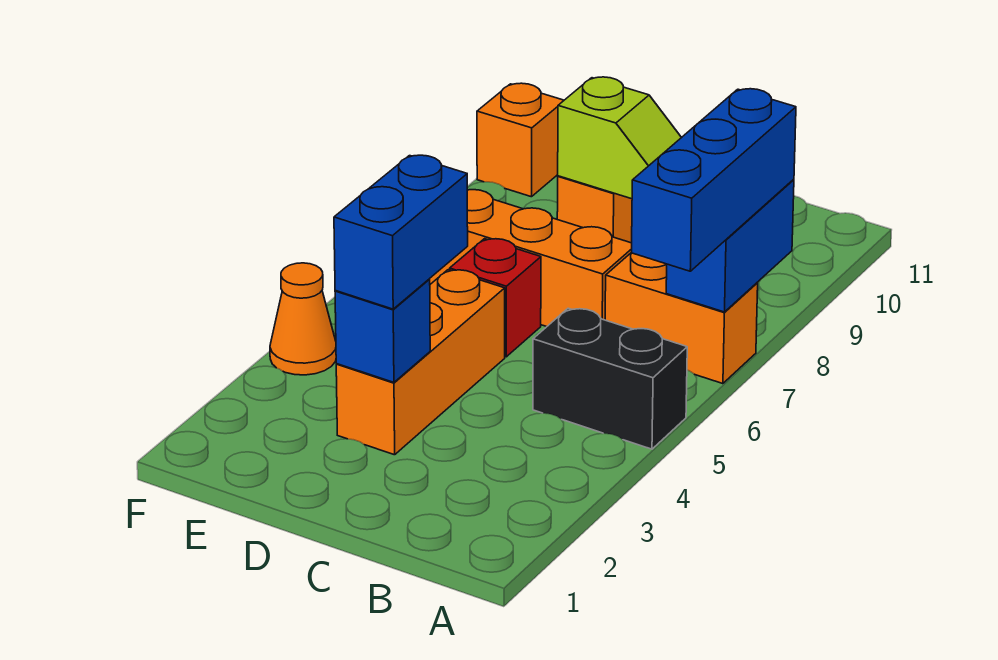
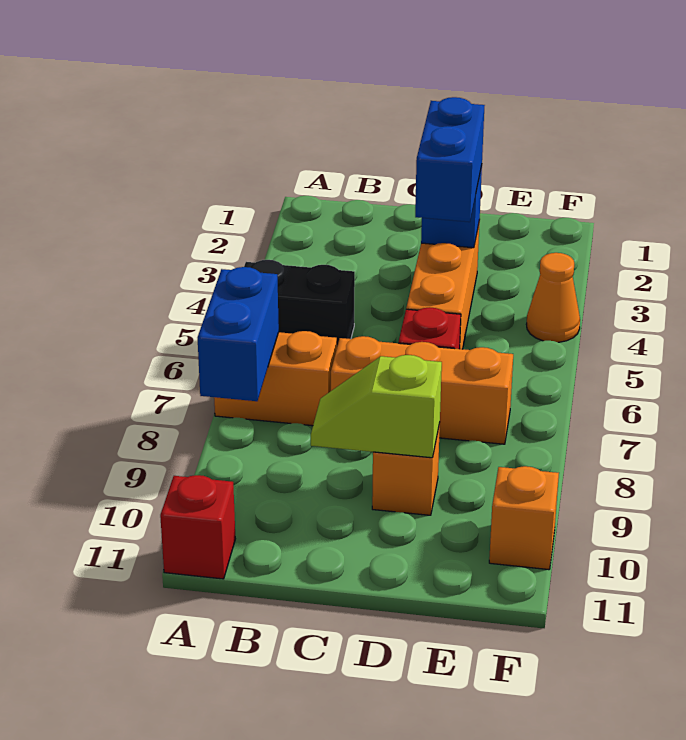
blue brick A6:A8 level 3 -> none
none -> red brick A11 level 1

